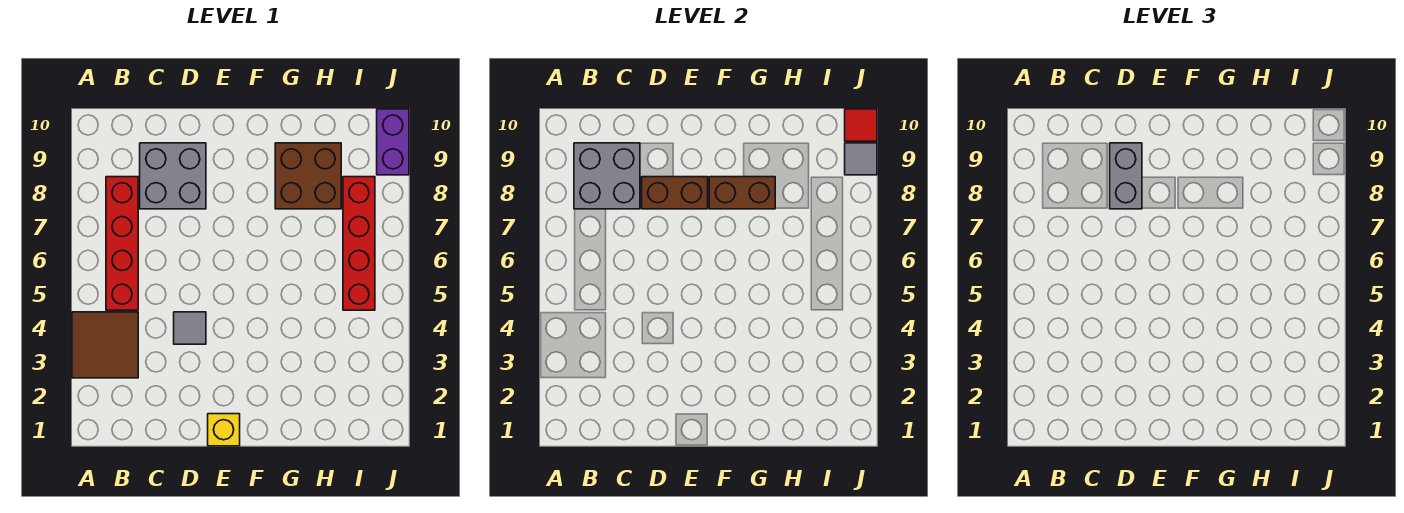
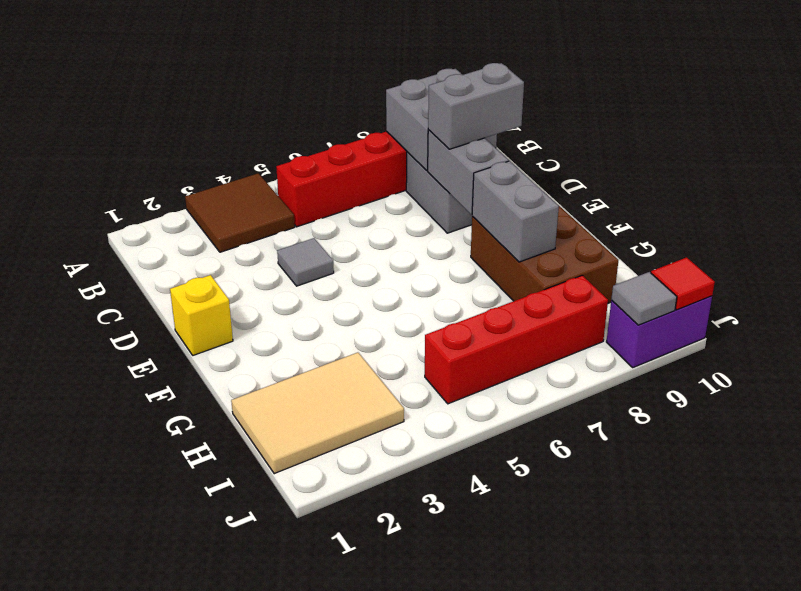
brown brick D8:E8 level 2 -> grey brick D8:E8 level 2
brown brick F8:G8 level 2 -> grey brick F8:G8 level 2
brown brick G8:H9 level 1 -> brown brick F8:H9 level 1
none -> tan tile H1:I3 level 1

